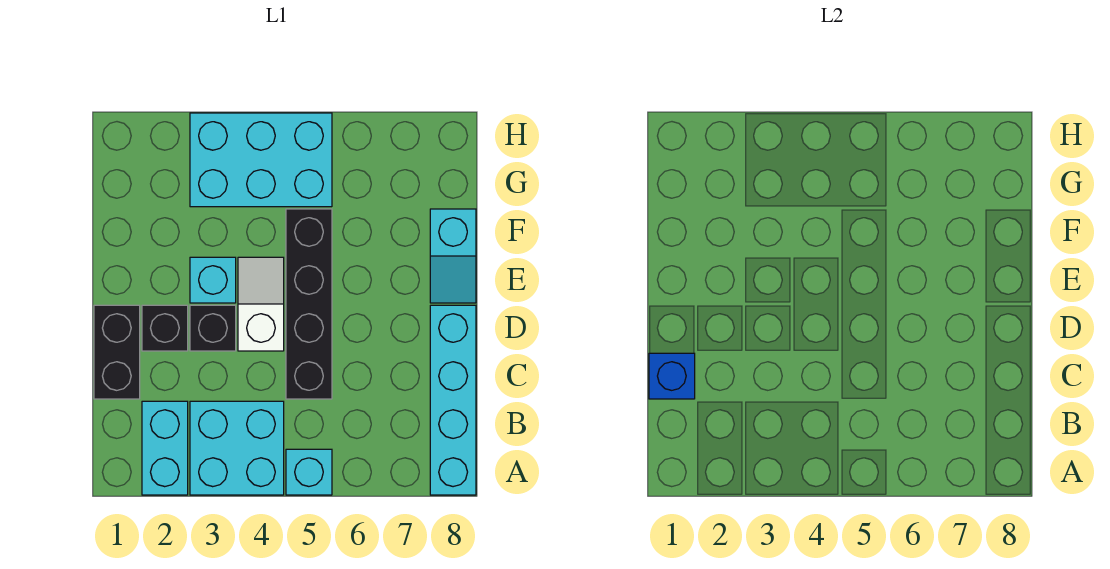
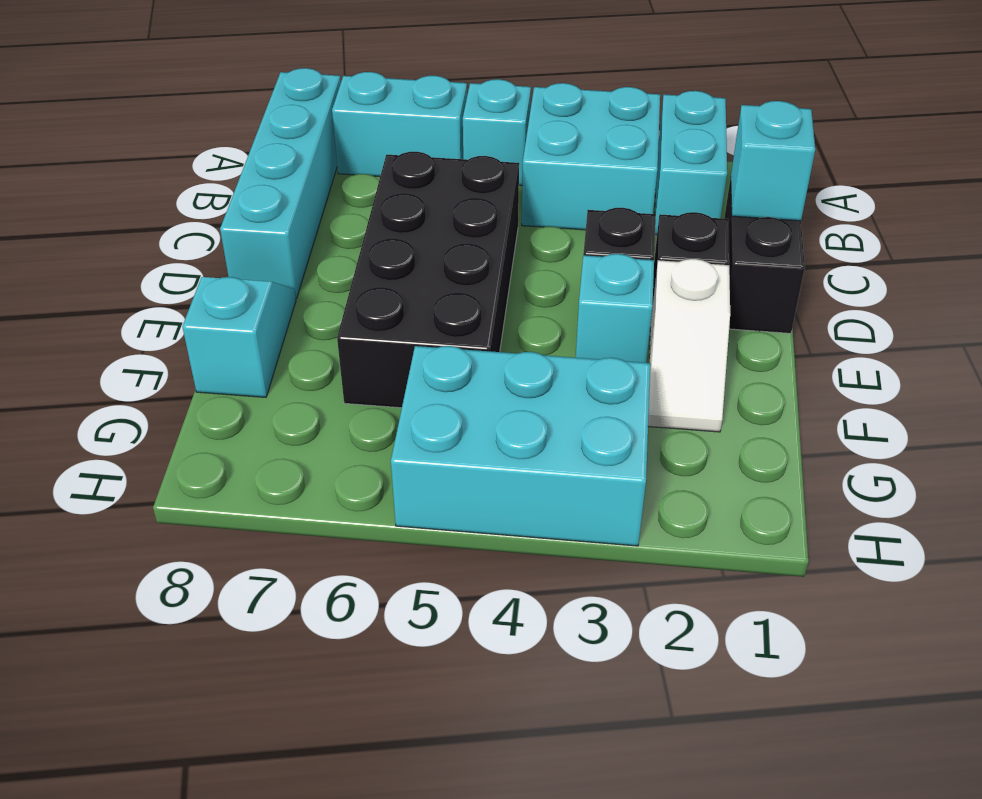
none -> cyan brick A6:A7 level 1
blue brick C1 level 2 -> cyan brick C1 level 2
black brick C5:F5 level 1 -> black brick C5:F6 level 1
white slope D4:E4 level 1 top D -> white slope E2:F2 level 1 top E

